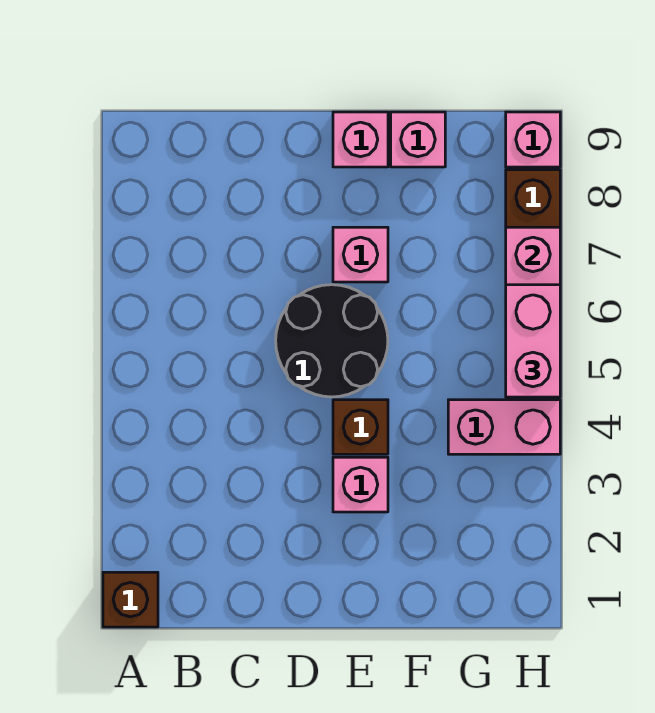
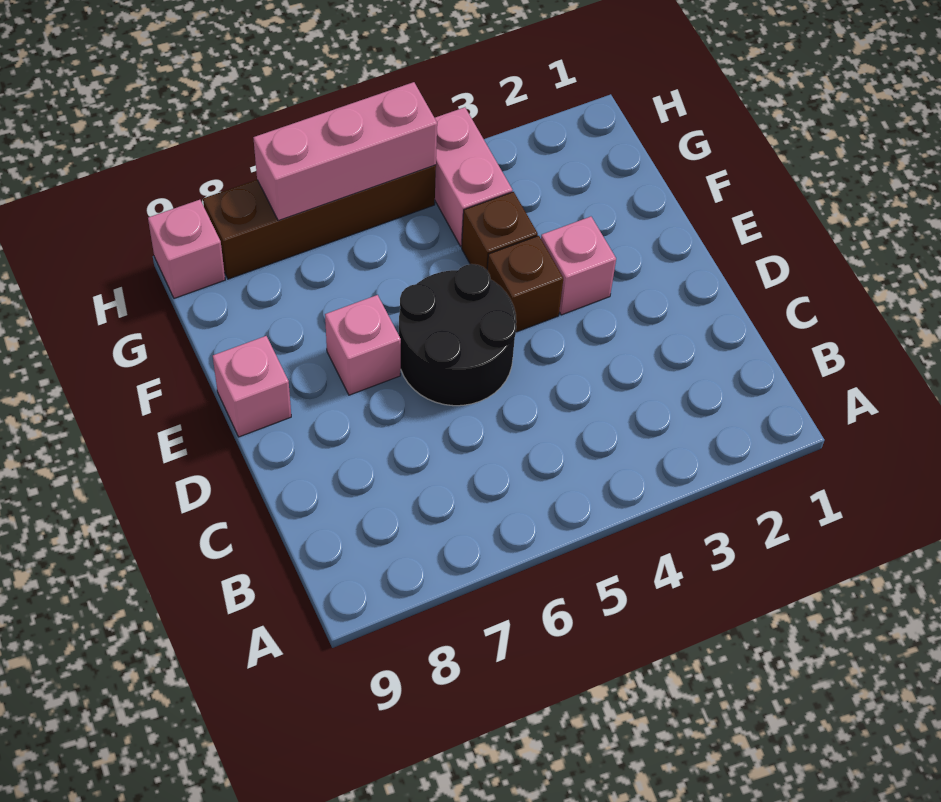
brown brick A1 level 1 -> brown brick F4 level 1
pink brick F9 level 1 -> none
pink brick H5:H6 level 3 -> none

